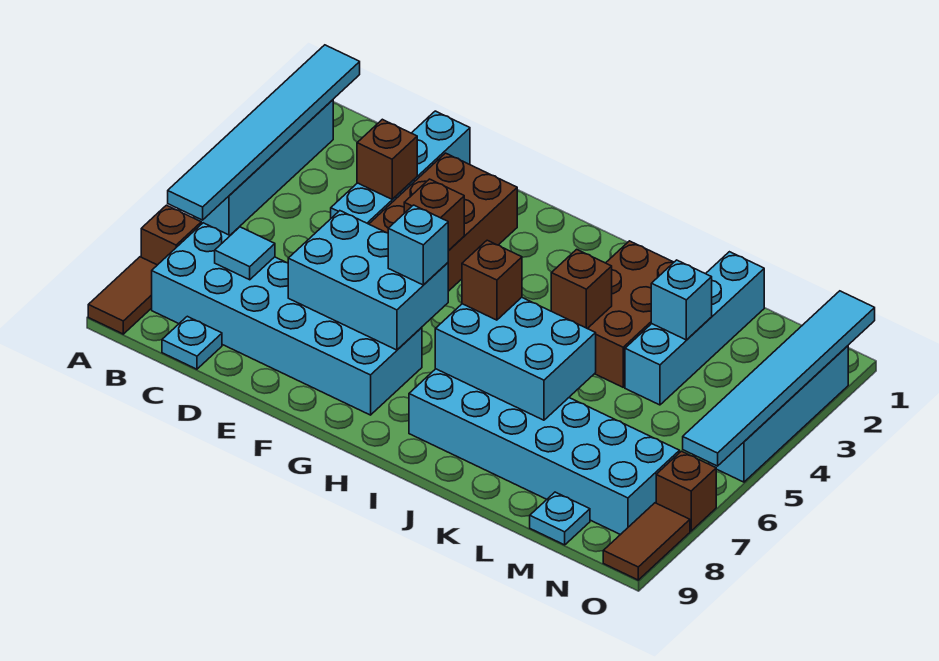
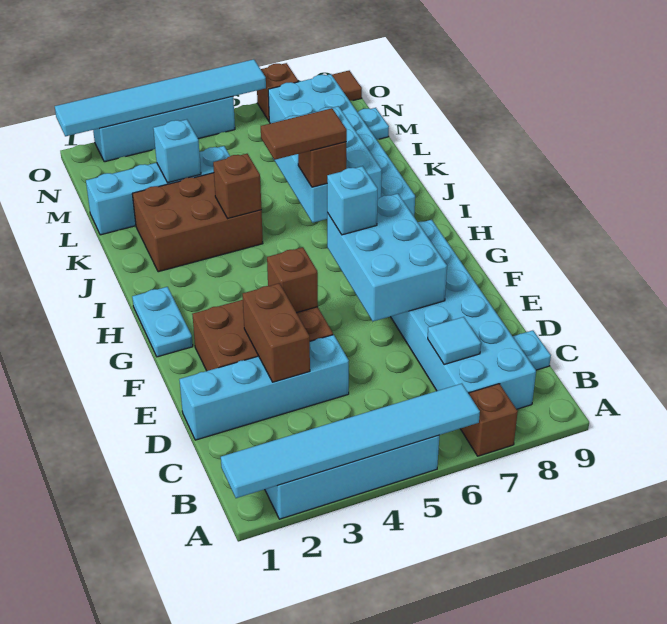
brown tile A8:A9 level 1 -> brown tile I5:I6 level 4
brown brick D3 level 2 -> brown brick D3:E3 level 2
none -> cyan plate G1:H1 level 1

